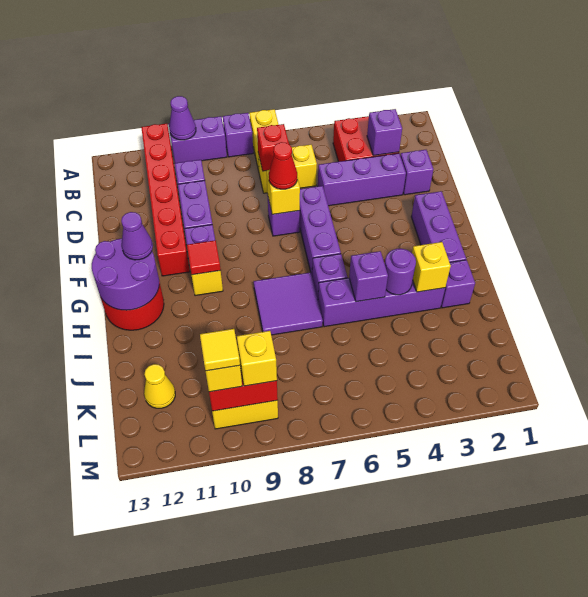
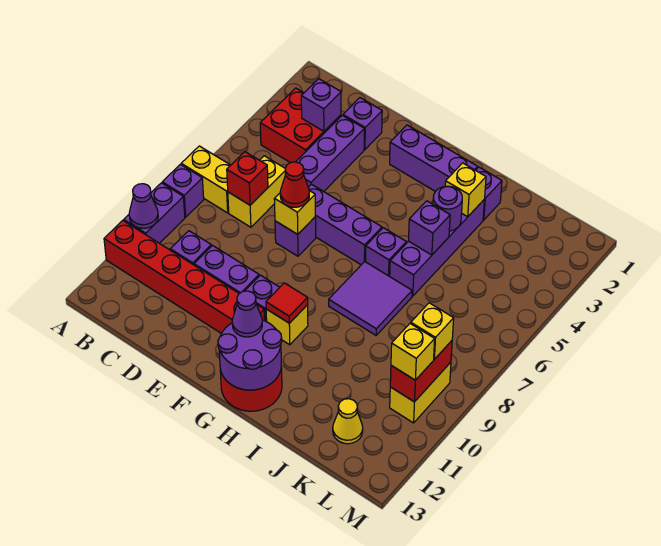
yellow tile L10 level 4 -> none

